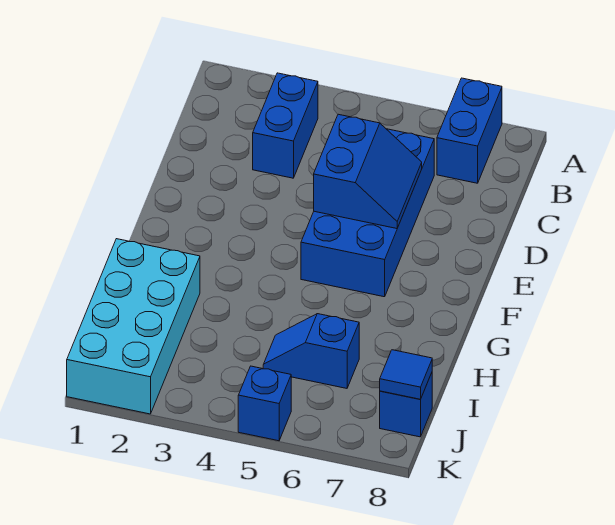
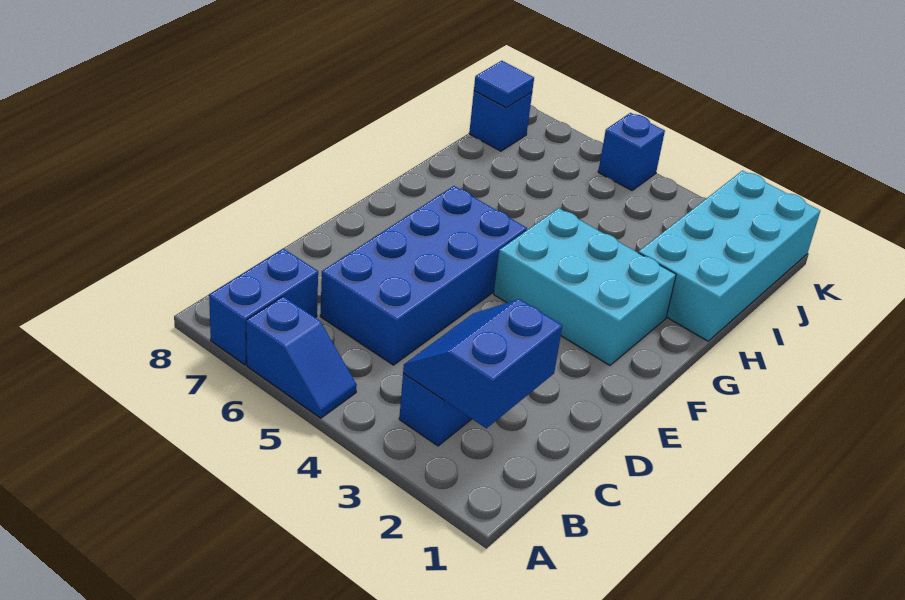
blue slope D5:E6 level 2 top 5 -> blue slope B2:C3 level 2 top 2
none -> cyan brick F2:G4 level 1
blue slope I5:I6 level 1 top 6 -> blue slope A5:A6 level 1 top 6

